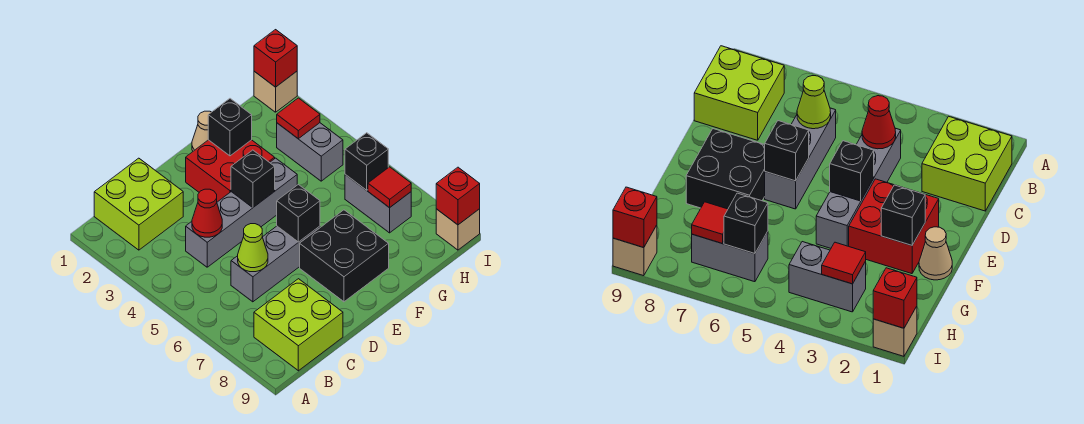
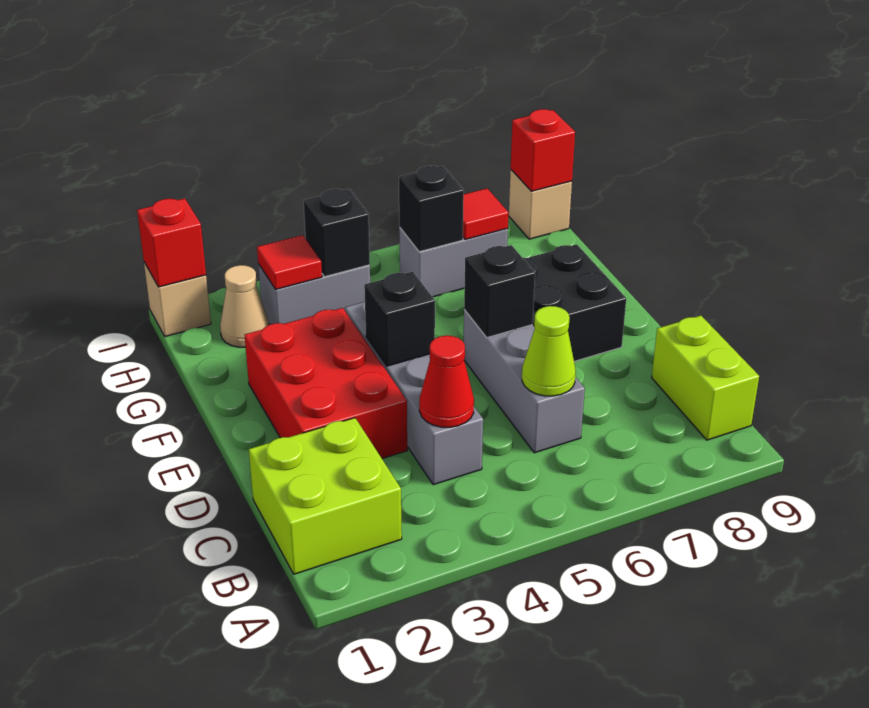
lime brick B8:C9 level 1 -> lime brick B9:C9 level 1
red brick E2:F3 level 1 -> red brick D2:F3 level 1
tan cone F1 level 1 -> tan cone H2 level 1
black brick F2 level 2 -> black brick H4 level 2

